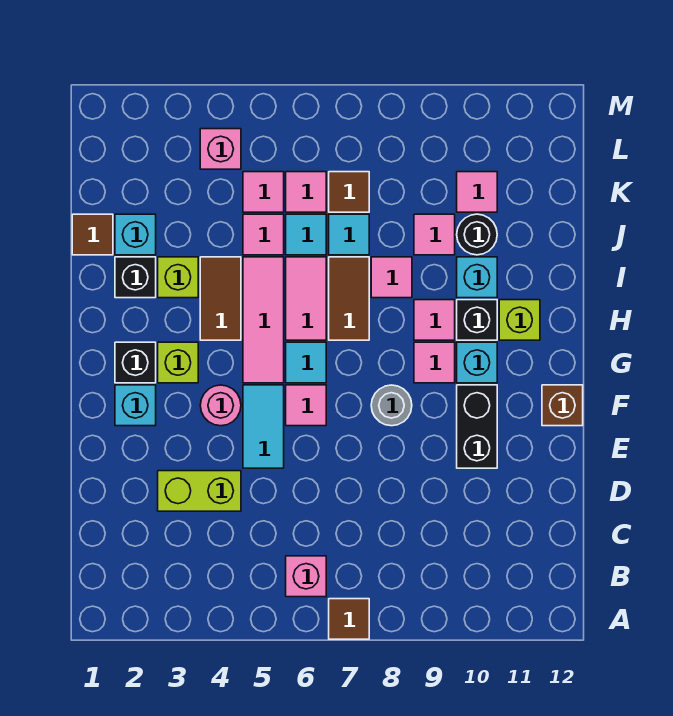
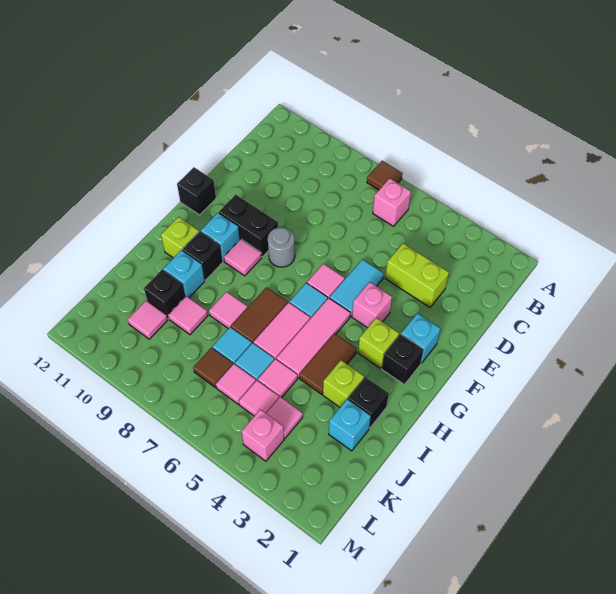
black brick E10:F10 level 1 -> black brick F9:F10 level 1
pink round brick F4 level 1 -> pink brick F4 level 1
brown brick F12 level 1 -> black brick F12 level 1
pink tile H9 level 1 -> pink tile K4 level 1
brown tile J1 level 1 -> none
black round brick J10 level 1 -> black brick J10 level 1

